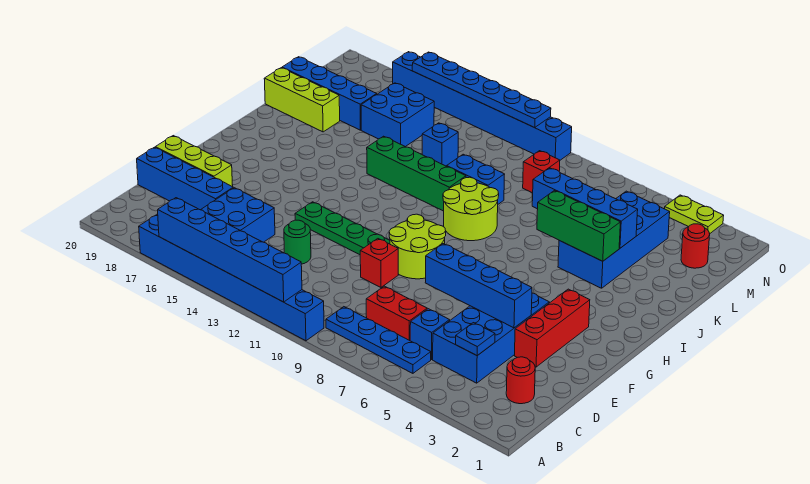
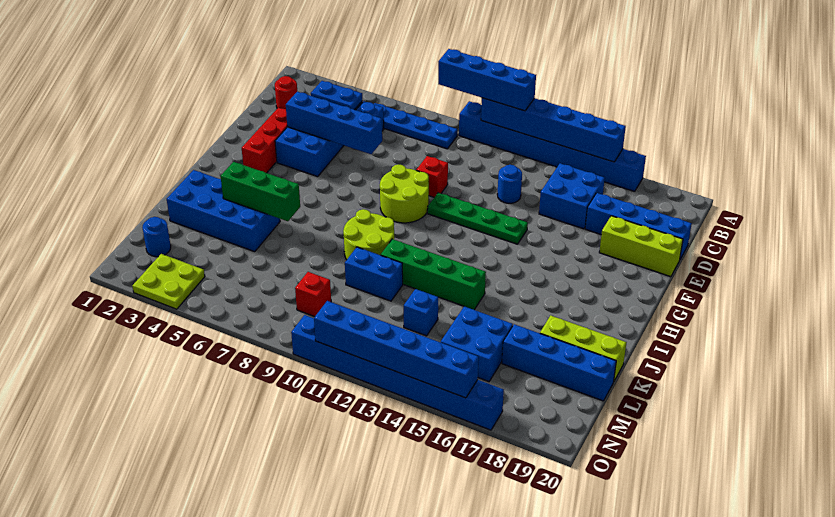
blue plate C4 level 2 -> blue plate C4:C5 level 2
red brick C7:C8 level 1 -> none
green round brick D13 level 1 -> blue round brick D13 level 1
blue brick J4:M5 level 1 -> blue brick J2:K5 level 1
blue brick K4:K7 level 2 -> blue brick A9:A12 level 3
red round brick M2 level 1 -> blue round brick M2 level 1
lime plate O3:O4 level 1 -> lime plate N3:O4 level 1
blue plate O11:O16 level 2 -> blue brick O11:O16 level 2

